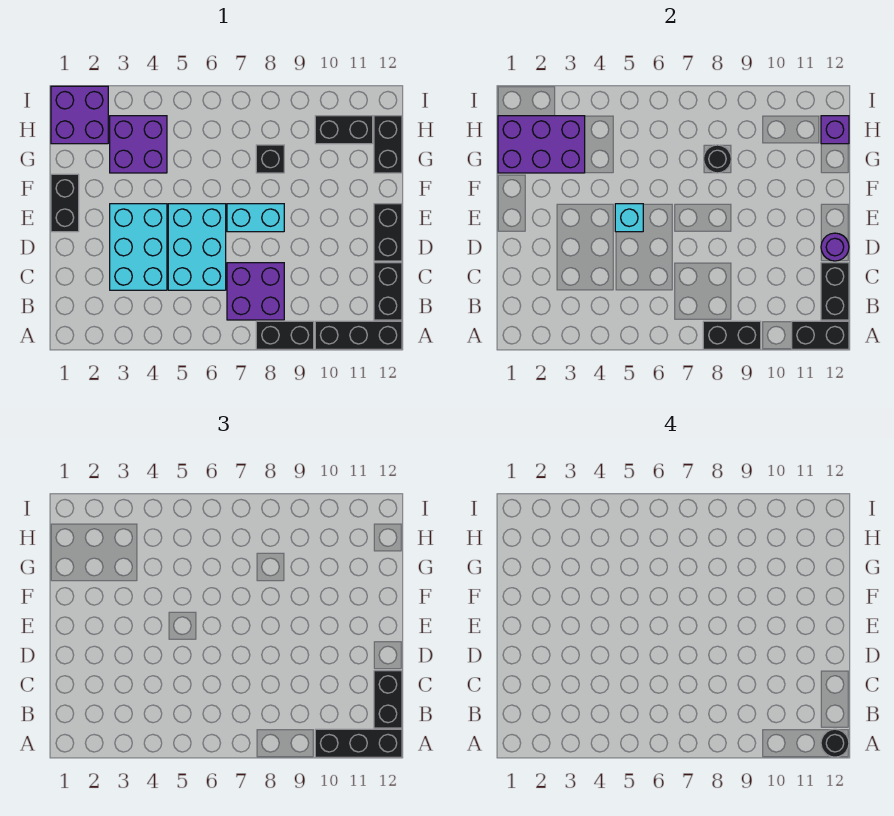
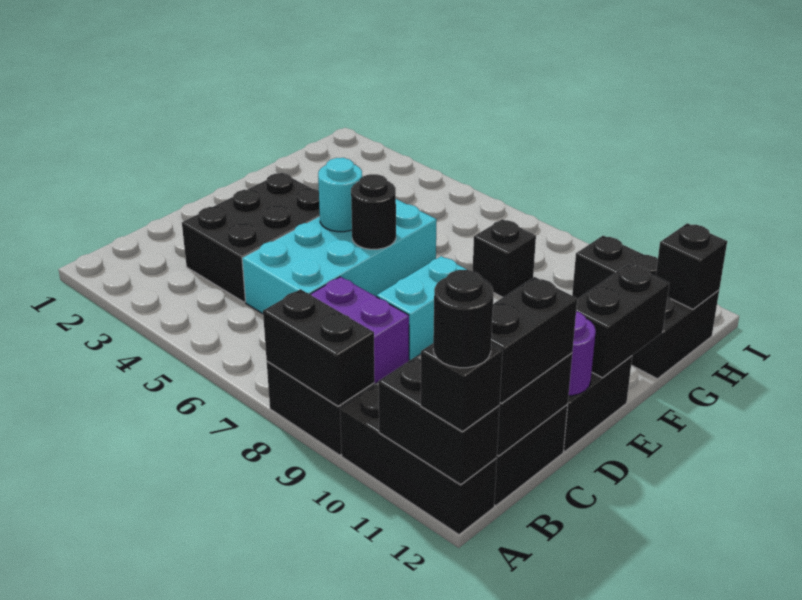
black brick A10:A12 level 3 -> black brick A12 level 3
cyan brick C3:E4 level 1 -> black brick C3:E4 level 1
cyan brick C5:E6 level 1 -> cyan brick C5:F6 level 1
black brick E1:F1 level 1 -> black brick E12:F12 level 2
cyan brick E5 level 2 -> cyan round brick E5 level 2
cyan brick E7:E8 level 1 -> cyan brick D8:E8 level 1
purple brick G1:H3 level 2 -> none
purple brick G3:H4 level 1 -> none
black round brick G8 level 2 -> black round brick E6 level 2
purple brick H1:I2 level 1 -> none
purple brick H12 level 2 -> black brick H12 level 2

